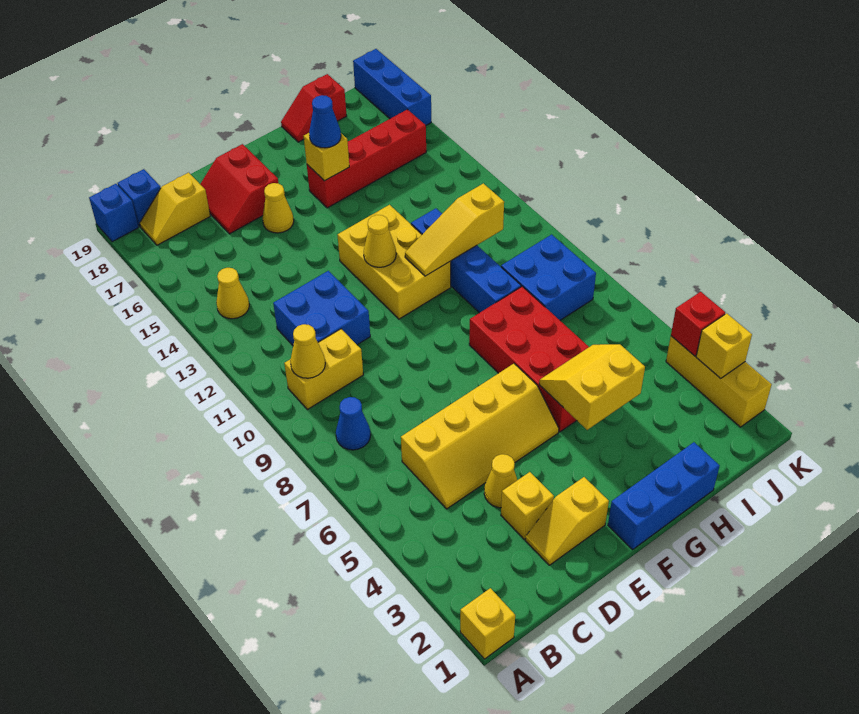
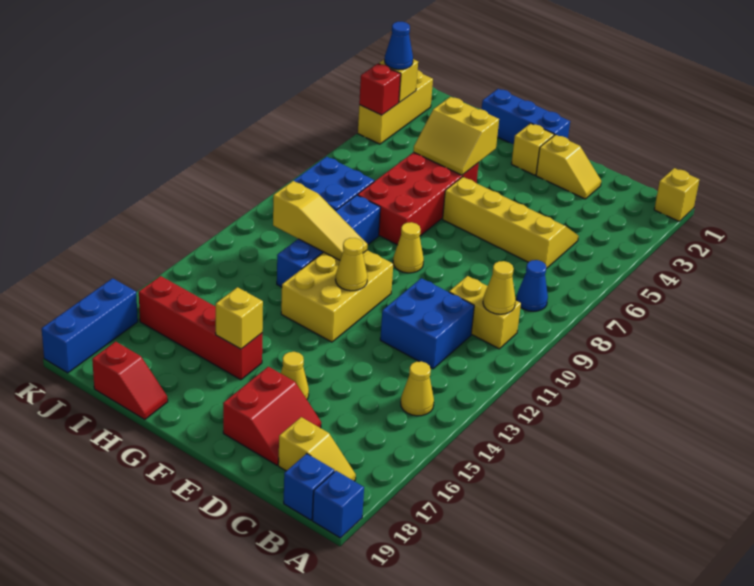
yellow brick D3 level 1 -> yellow brick F2 level 1
yellow cone D4 level 1 -> yellow cone F9 level 1
blue cone G16 level 3 -> blue cone K3 level 3

